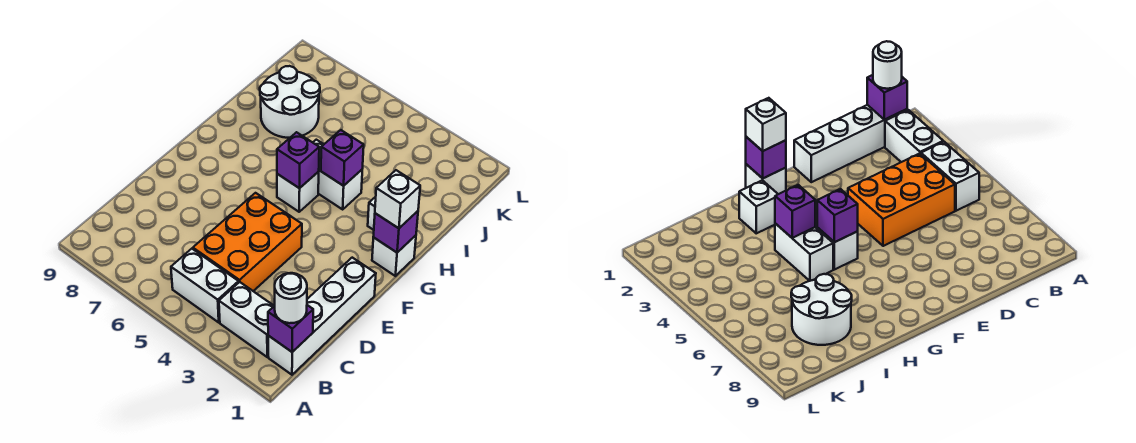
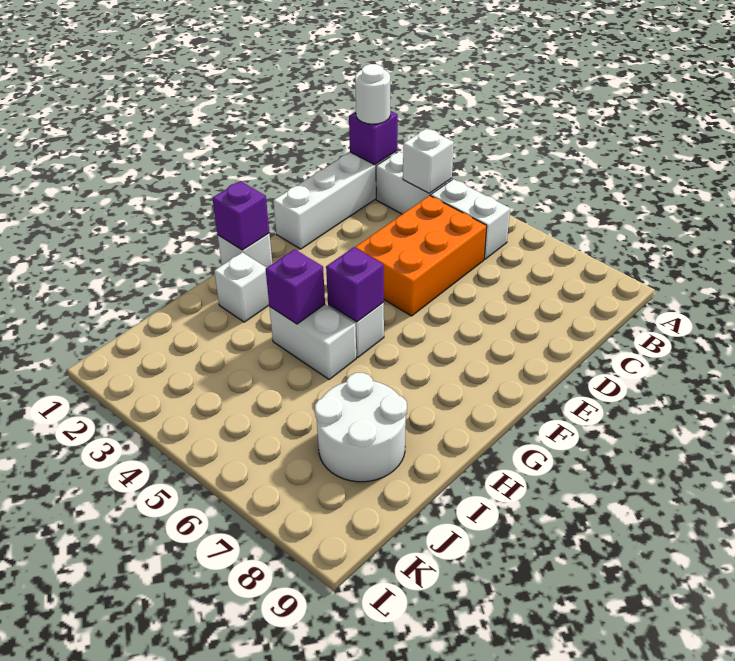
white brick G1 level 3 -> white brick B3 level 2

